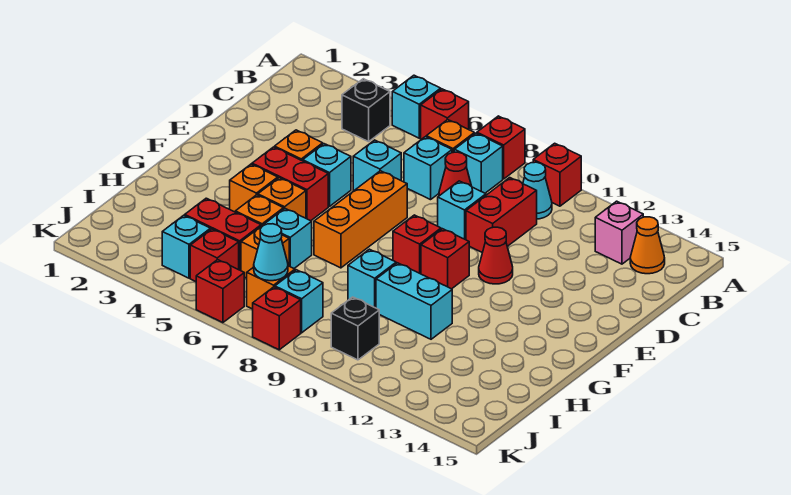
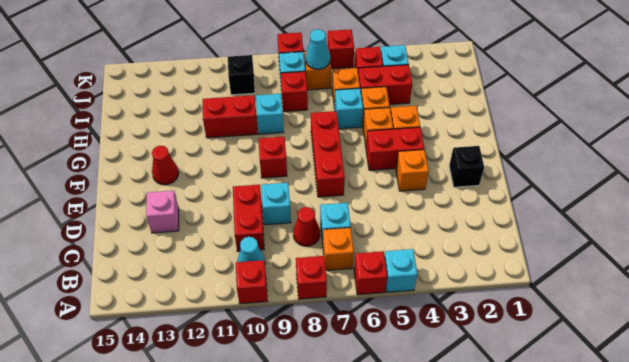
black brick B4 level 1 -> black brick E2 level 1
cyan brick B8 level 1 -> none
pink brick B13 level 1 -> pink brick D13 level 1
orange cone B14 level 1 -> none
cyan brick D6 level 1 -> none
cyan brick E5 level 1 -> none
orange brick E7:G7 level 1 -> red brick E7:G7 level 1
red cone E11 level 1 -> red cone F13 level 1
red brick F10 level 1 -> red brick I8 level 1
cyan brick H10:H11 level 1 -> red brick H10:H11 level 1

